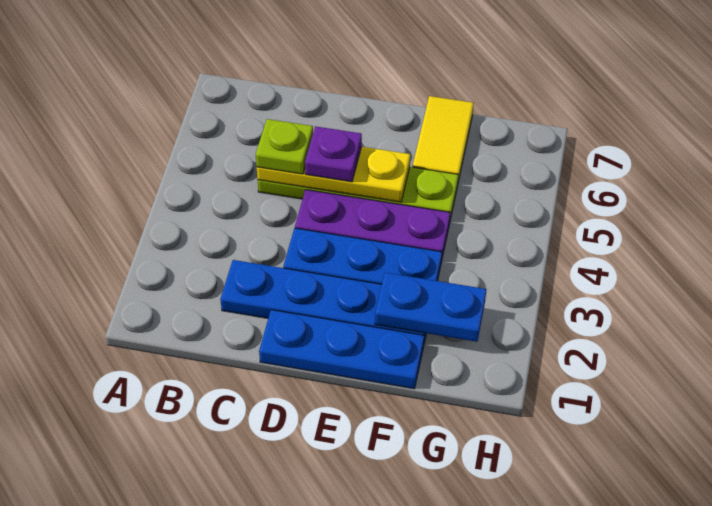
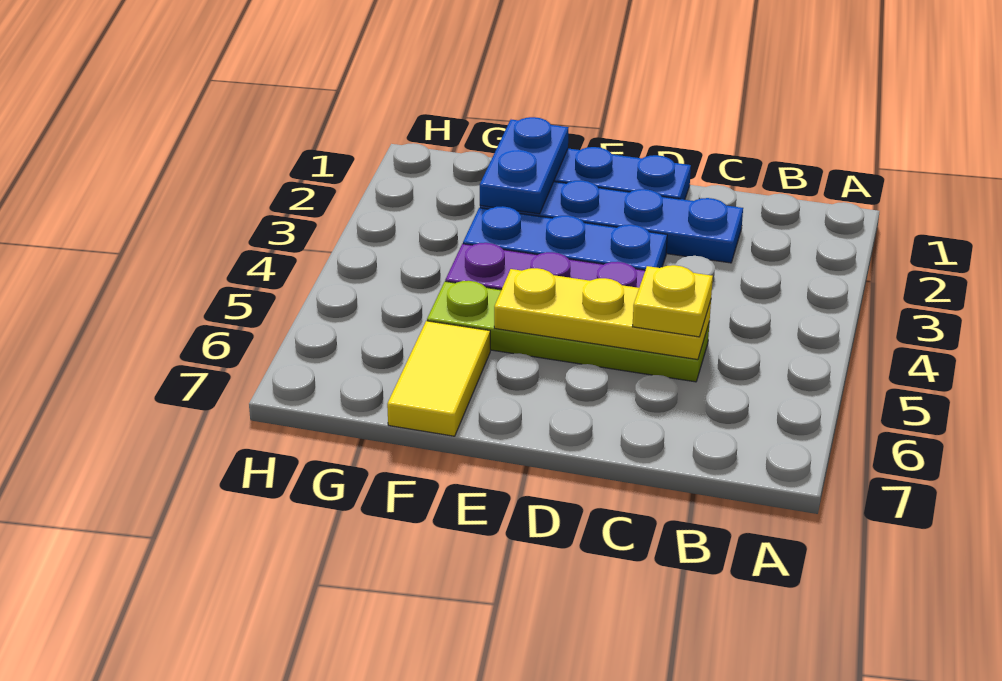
lime plate C5 level 3 -> yellow plate C5 level 3
purple plate D5 level 3 -> none
blue plate F2:G2 level 2 -> blue plate F1:F2 level 2

